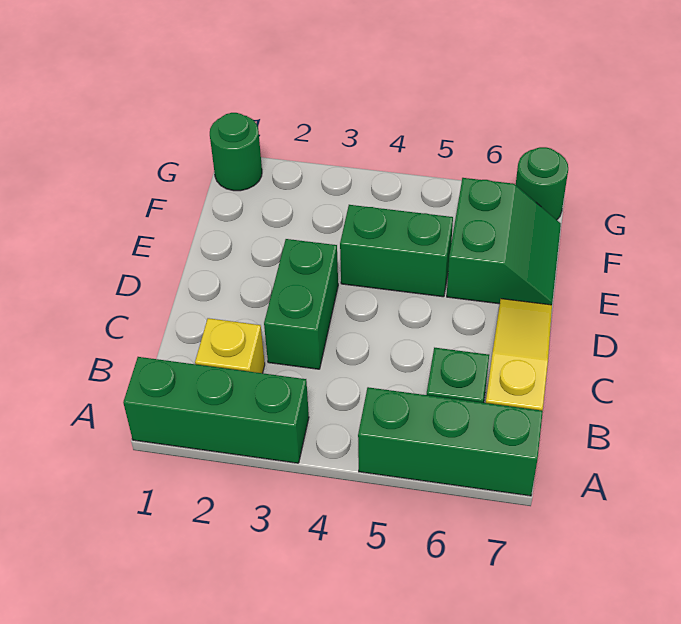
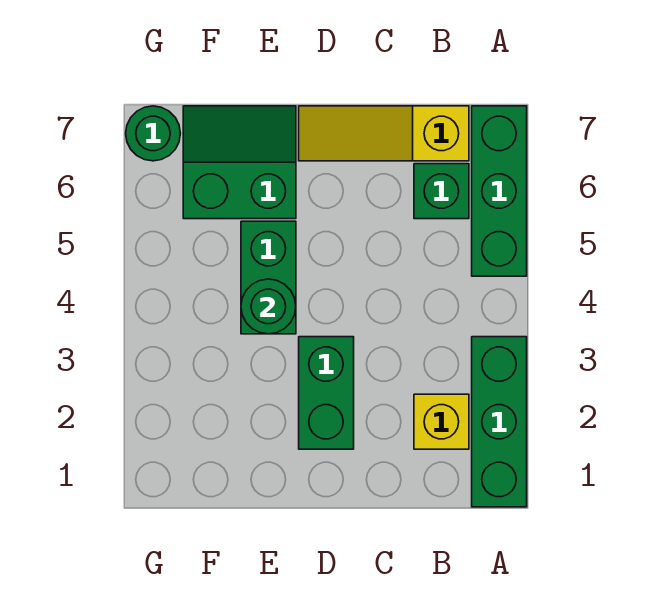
green brick C3:D3 level 1 -> green brick D2:D3 level 1
green round brick G1 level 1 -> green round brick E4 level 2

